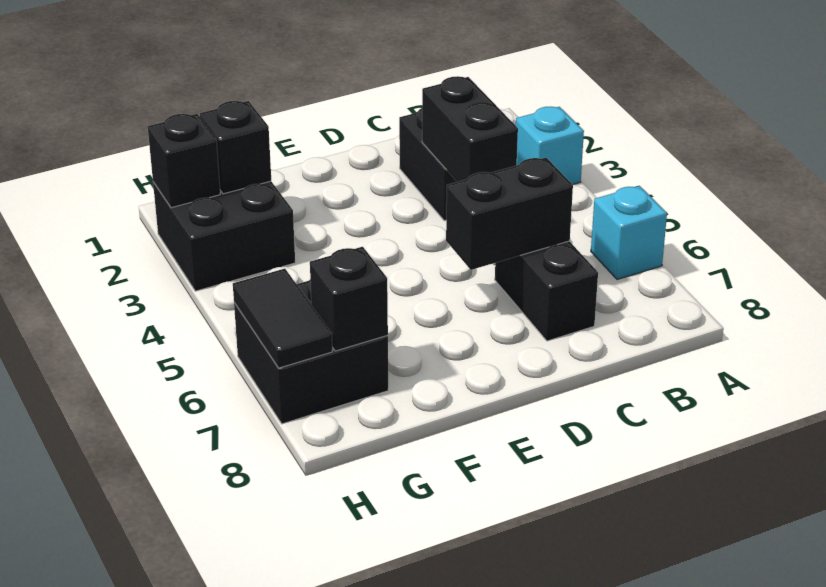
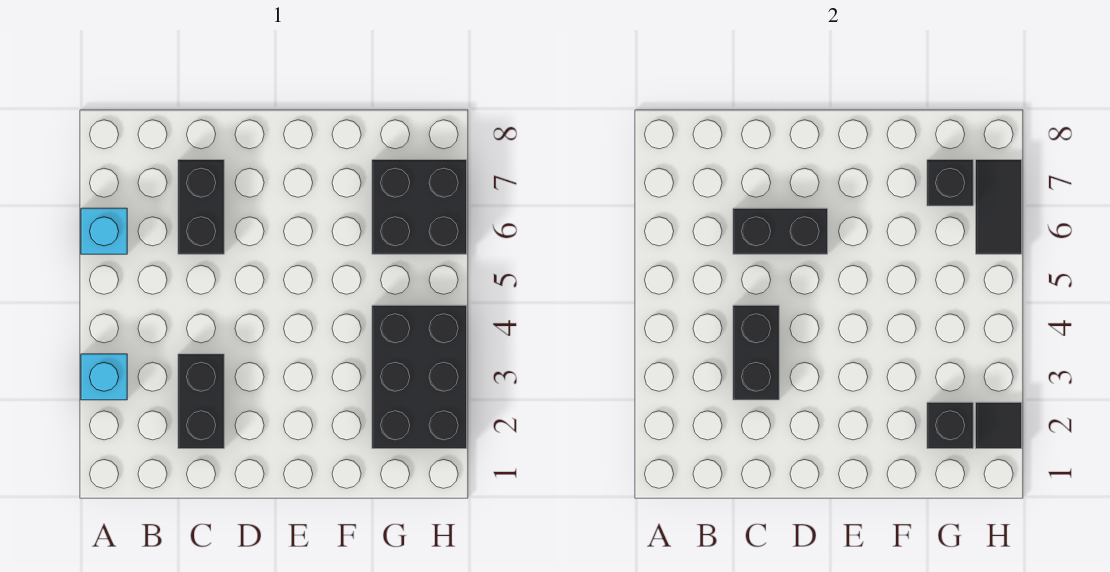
black brick G2:H3 level 1 -> black brick G2:H4 level 1
black brick H2 level 2 -> black tile H2 level 2

